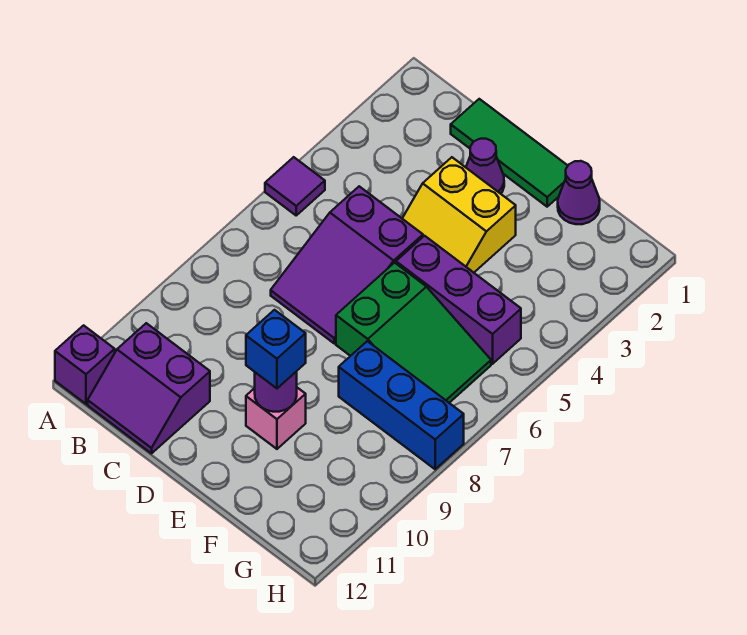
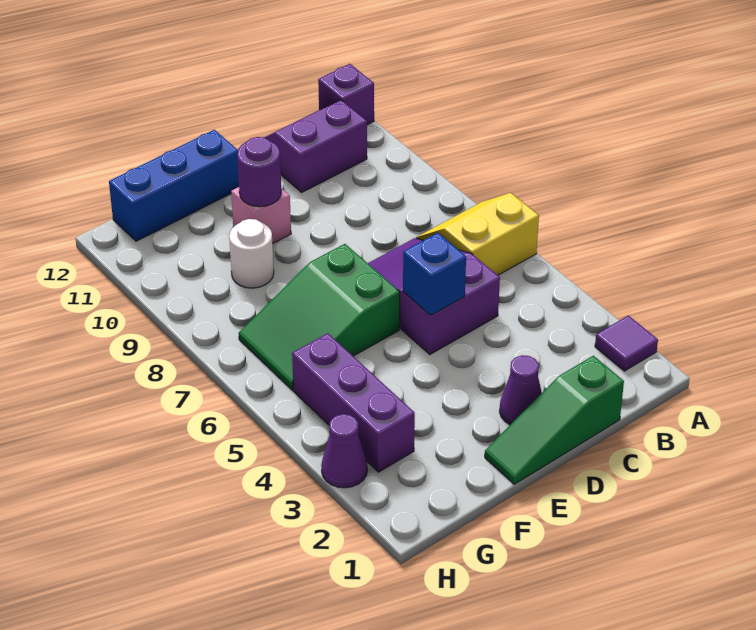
purple tile A5 level 1 -> purple tile A2 level 1
green tile C1:E1 level 1 -> green slope C1:E1 level 1 top C
yellow slope D3:E4 level 1 top 3 -> yellow slope A6:B7 level 1 top 6
purple brick E5:G5 level 1 -> purple brick G3:G5 level 1
blue brick E10 level 3 -> blue brick D5 level 2
purple cone F1 level 1 -> purple cone H3 level 1
blue brick F8:H8 level 1 -> blue brick E12:G12 level 1
none -> white round brick F9 level 1

